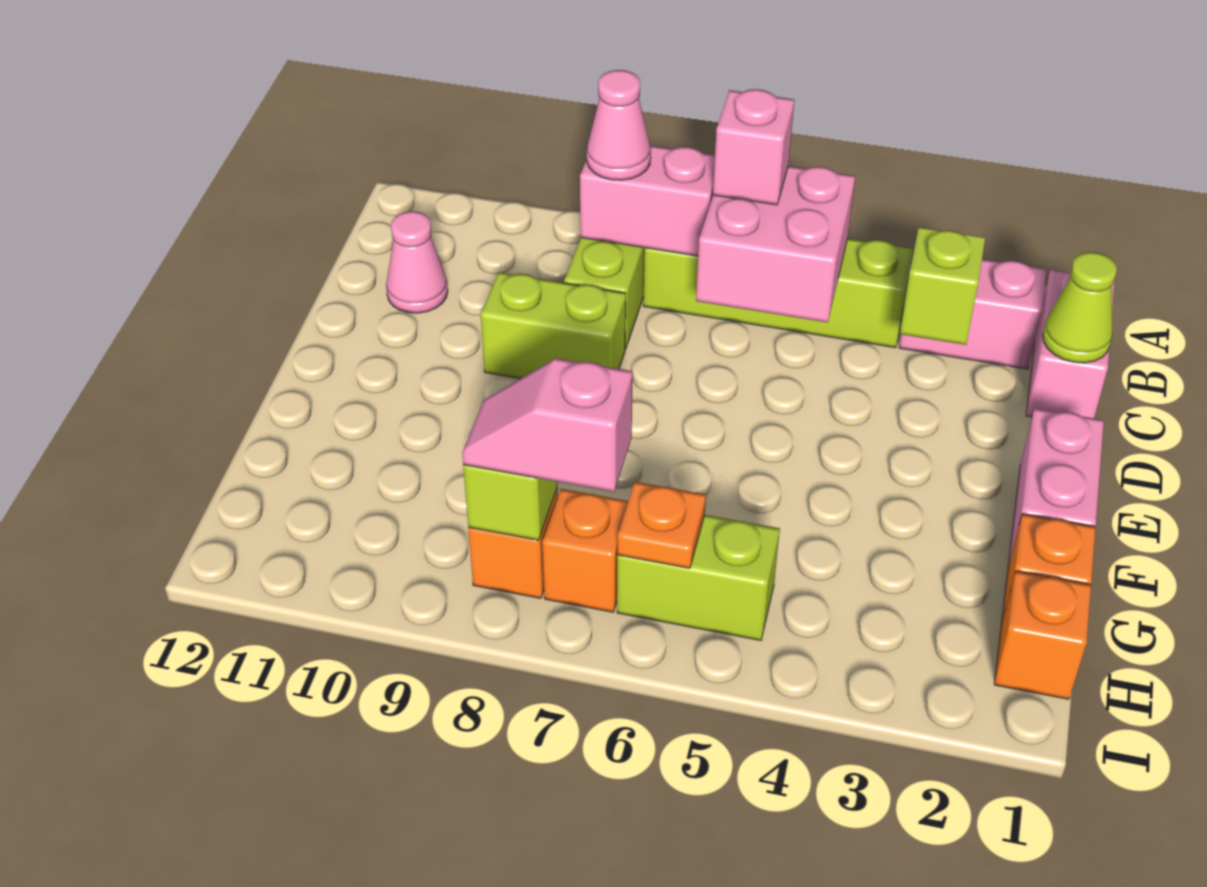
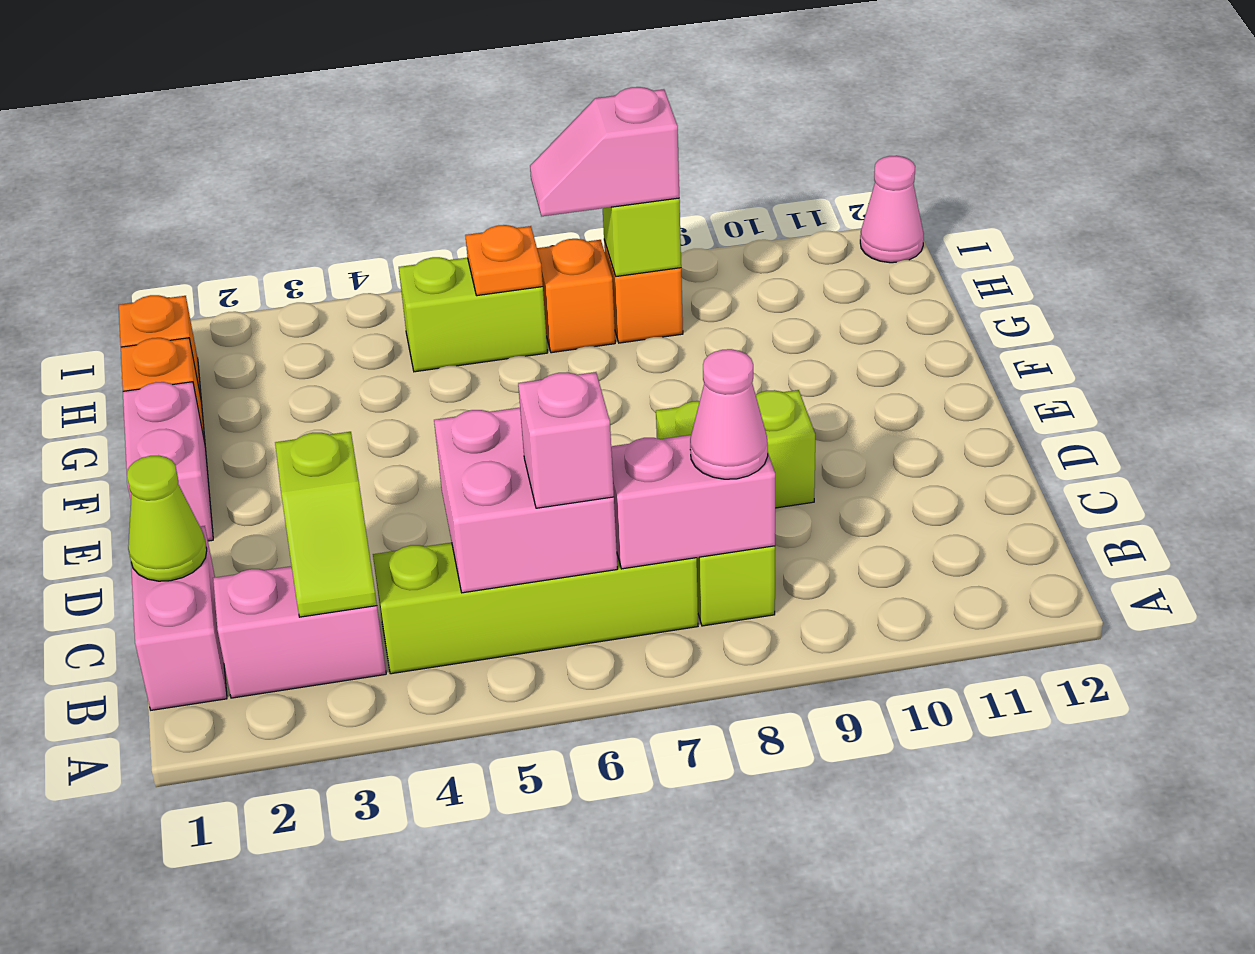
pink cone C11 level 1 -> pink cone I12 level 1
pink slope H7:H8 level 3 top 7 -> pink slope H7:H8 level 3 top 8

